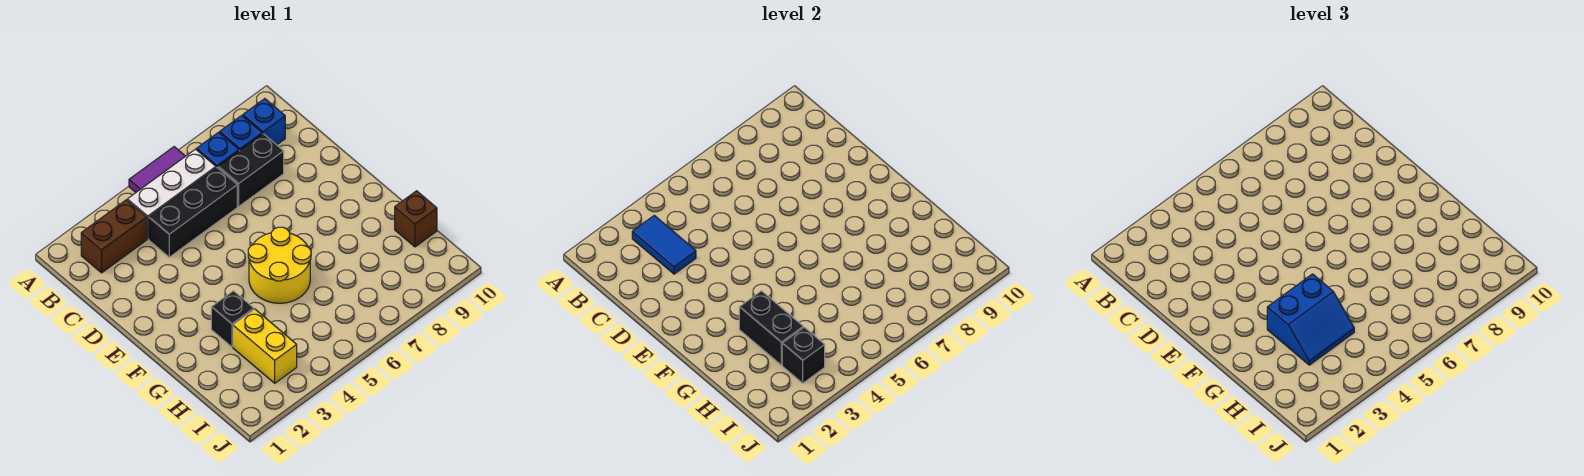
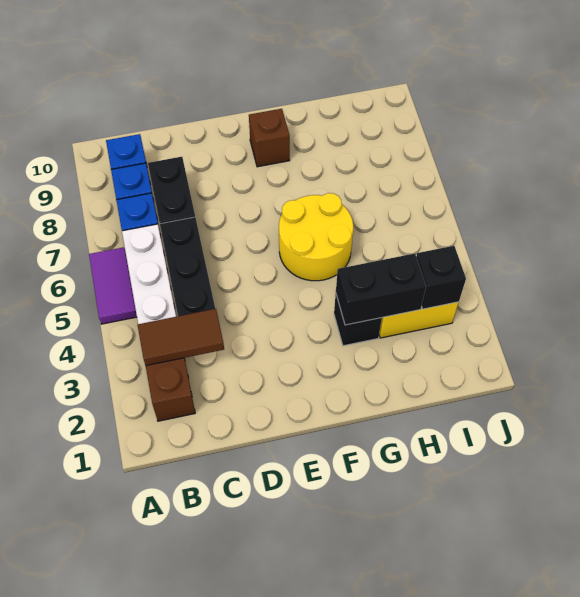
blue tile B3:C3 level 2 -> brown tile B3:C3 level 2
blue slope G3:H4 level 3 top G -> none
brown brick H10 level 1 -> brown brick F9 level 1

